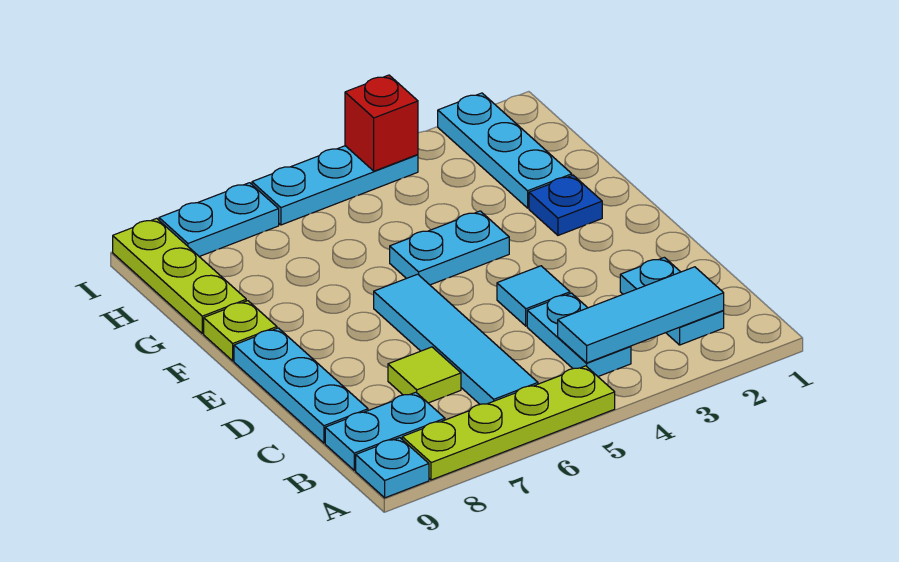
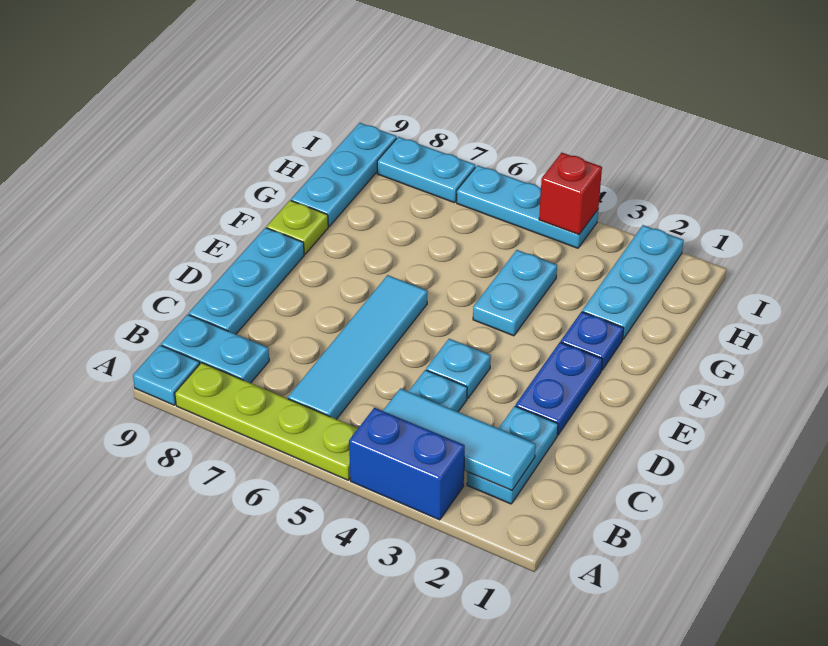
none -> blue brick A3:A4 level 1
lime tile C7 level 1 -> none
none -> blue plate D2:E2 level 1
cyan tile D4 level 1 -> cyan plate D4 level 1
cyan plate F4:F5 level 1 -> cyan plate F4:G4 level 1
lime plate G9:I9 level 1 -> cyan plate G9:I9 level 1

